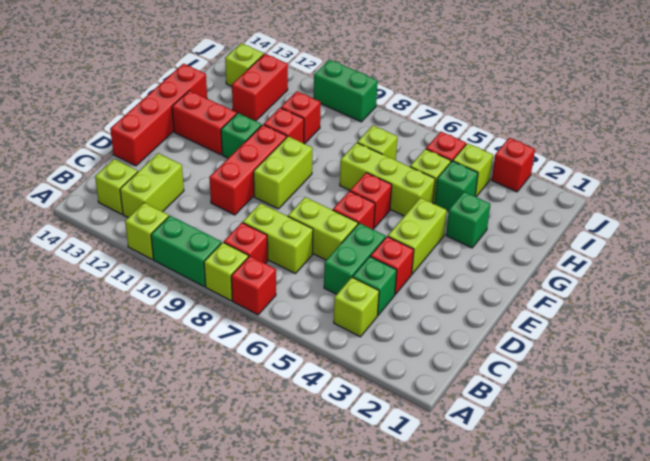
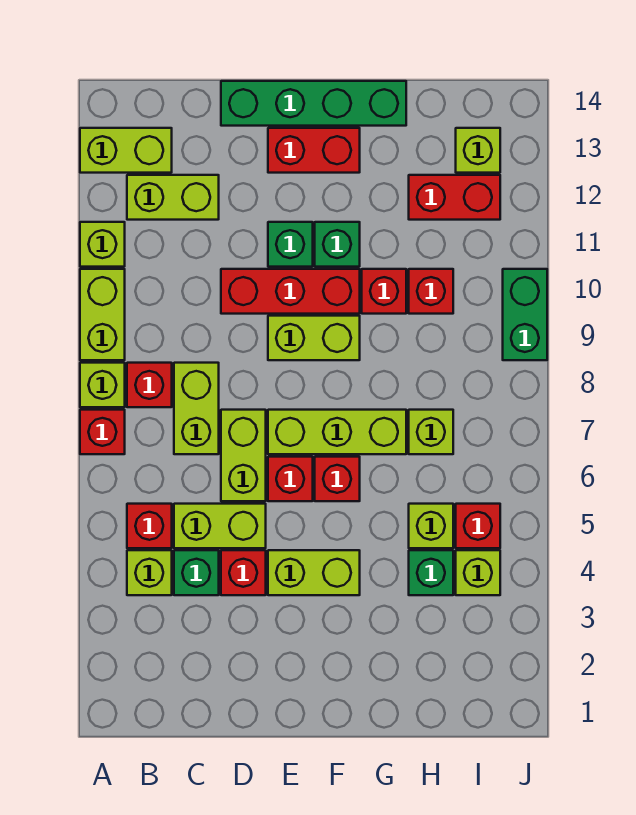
green brick A9:A10 level 1 -> lime brick A9:A10 level 1
lime brick B13 level 1 -> lime brick A13:B13 level 1
green brick C5:D5 level 1 -> lime brick C5:D5 level 1
red brick D14:G14 level 1 -> green brick D14:G14 level 1
red brick F12:F13 level 1 -> red brick E13:F13 level 1
green brick G3 level 1 -> green brick E11 level 1
lime brick G5:G7 level 1 -> lime brick E7:G7 level 1
red brick J3 level 1 -> red brick B5 level 1

